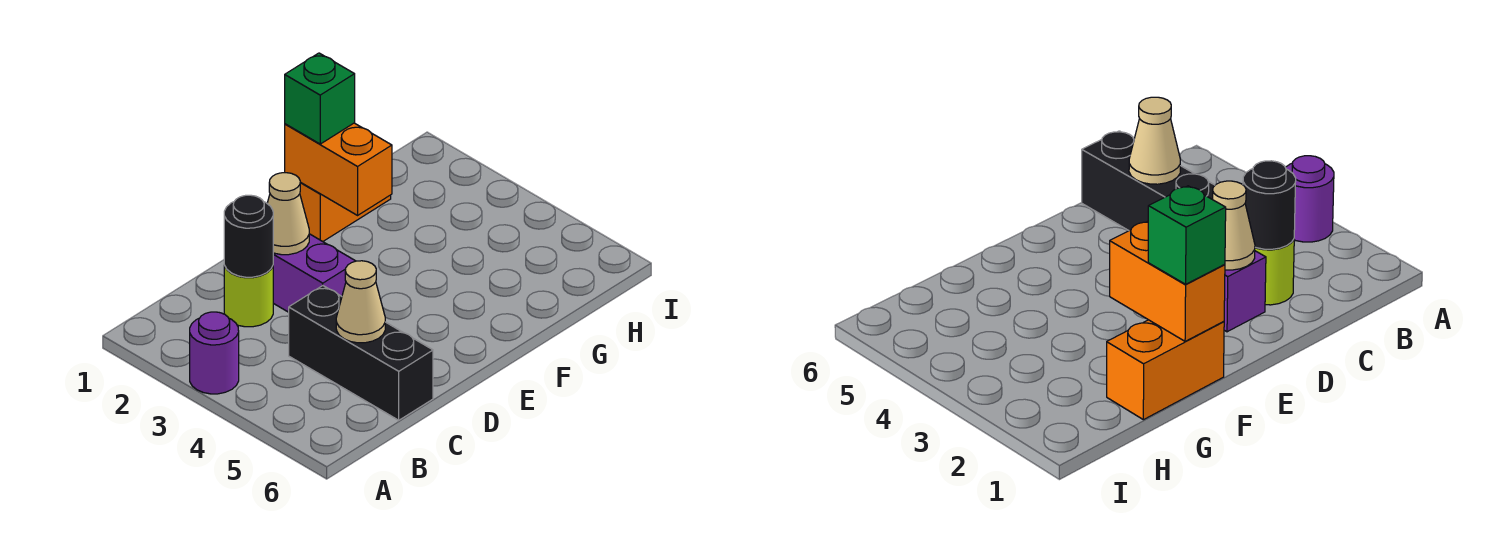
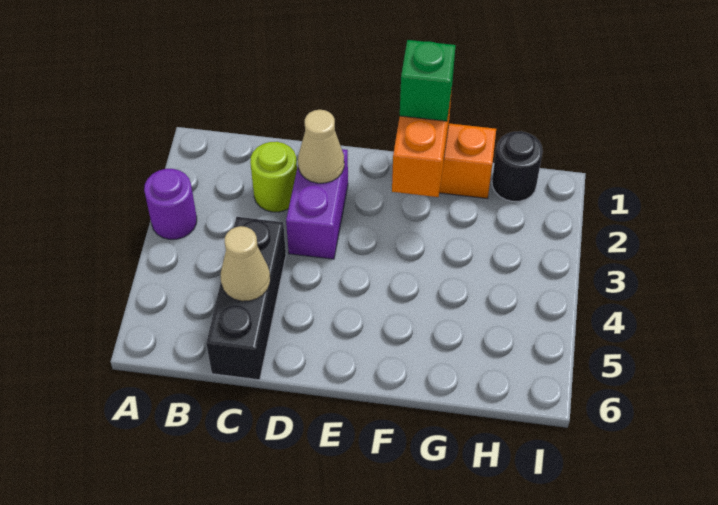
black round brick C2 level 2 -> black round brick H1 level 1

